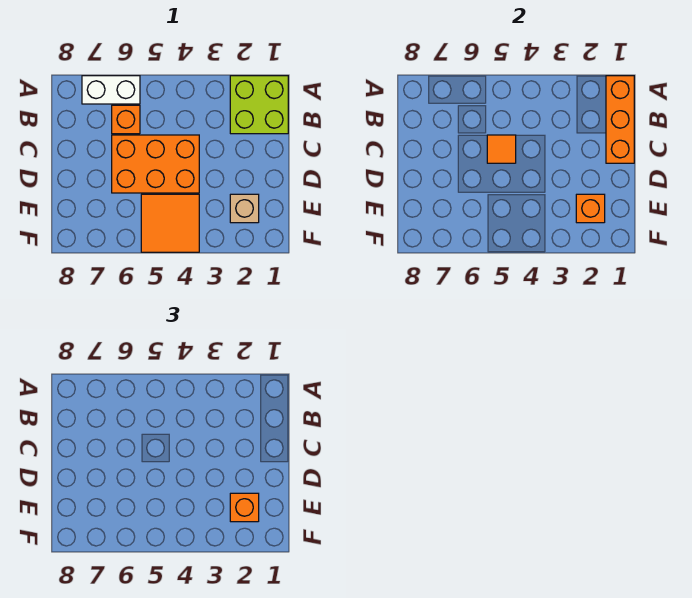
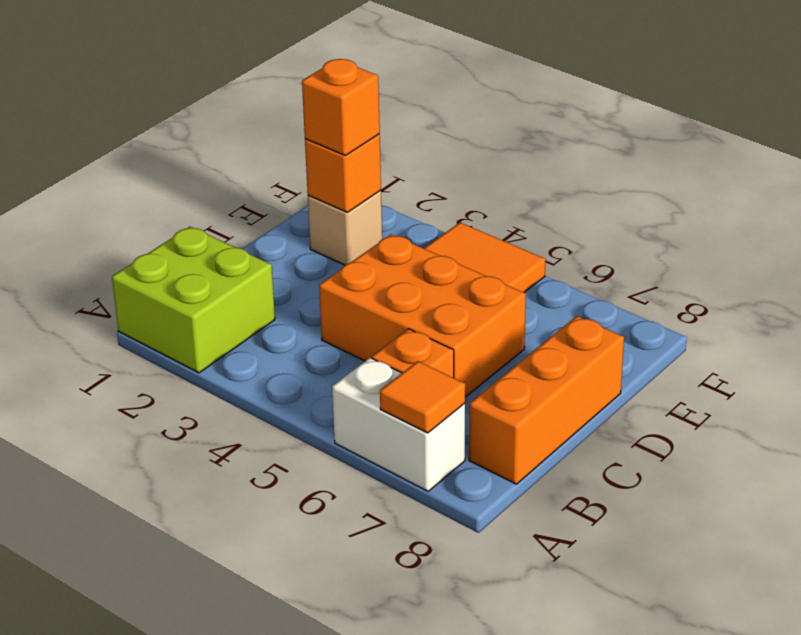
orange brick A1:C1 level 2 -> orange brick B8:D8 level 1
orange tile C5 level 2 -> orange tile A7 level 2

